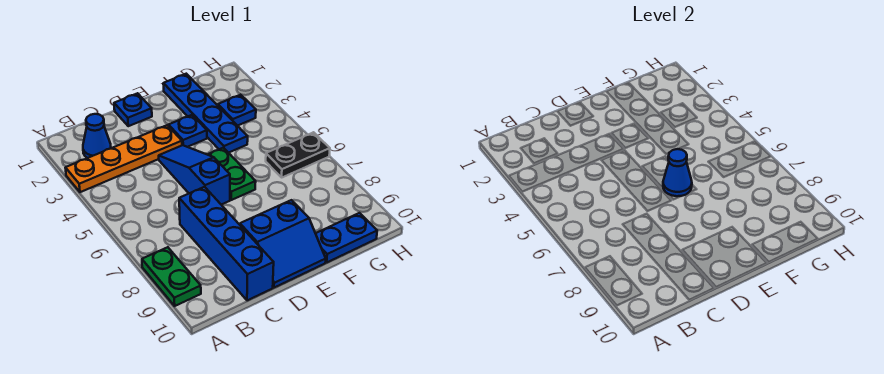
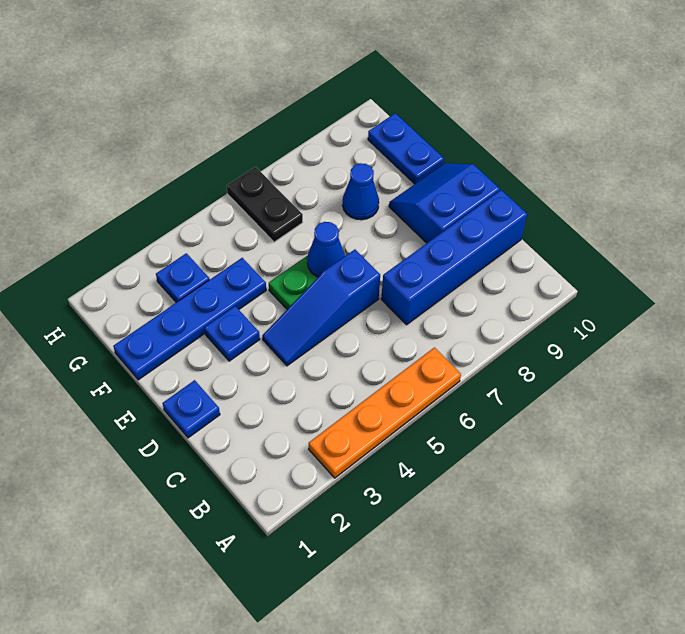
orange plate A3:D3 level 1 -> orange plate A3:A6 level 1
green plate A8:A9 level 1 -> none
blue cone B2 level 1 -> blue cone F8 level 1
blue slope D9:E10 level 1 top 9 -> blue slope D9:E10 level 1 top D

